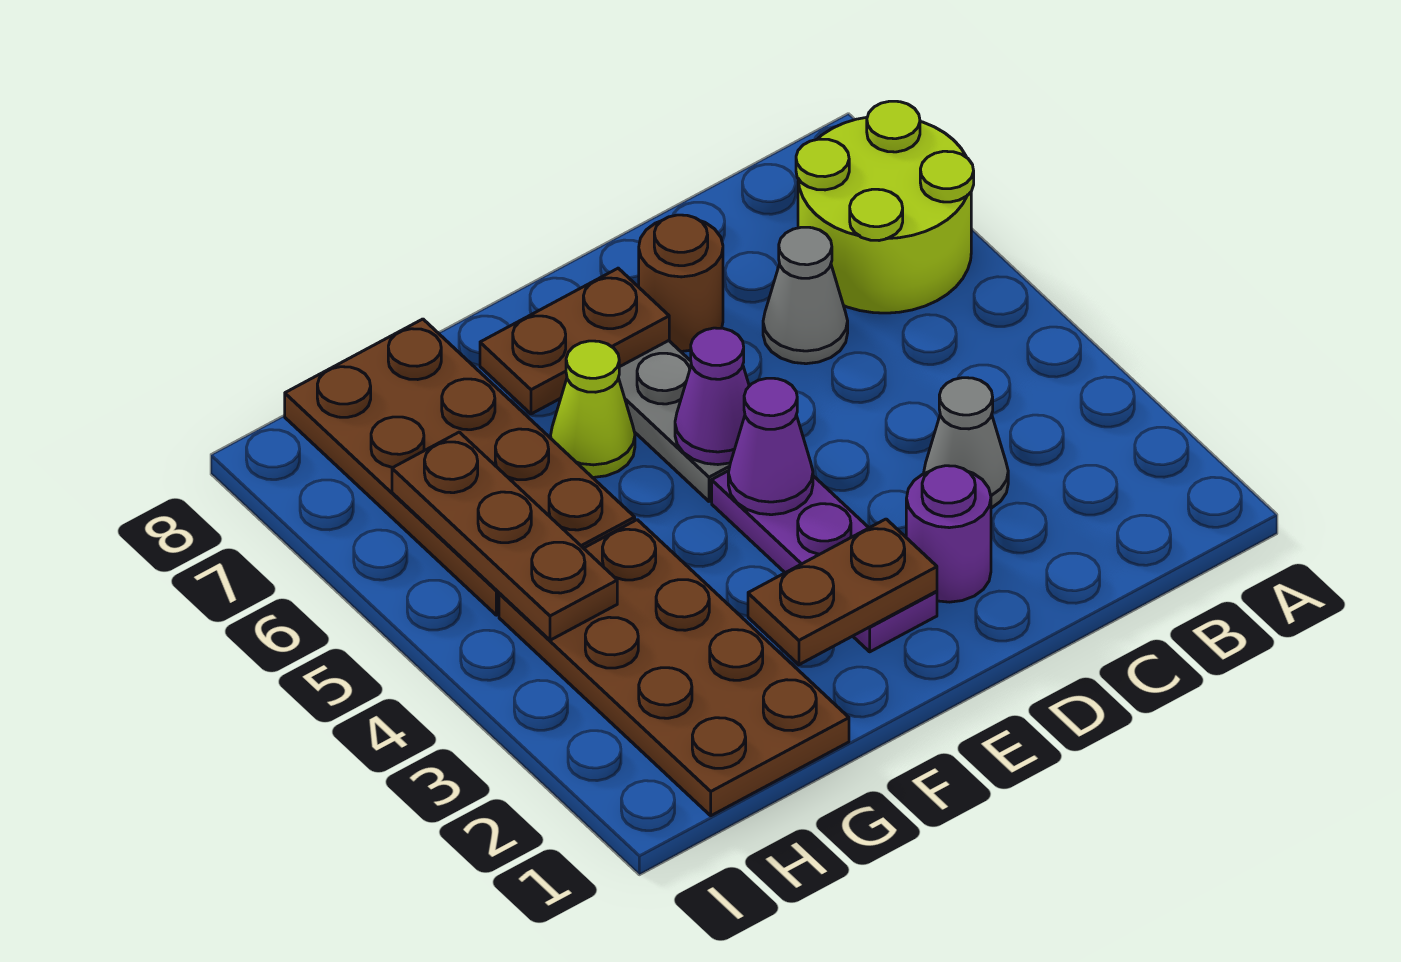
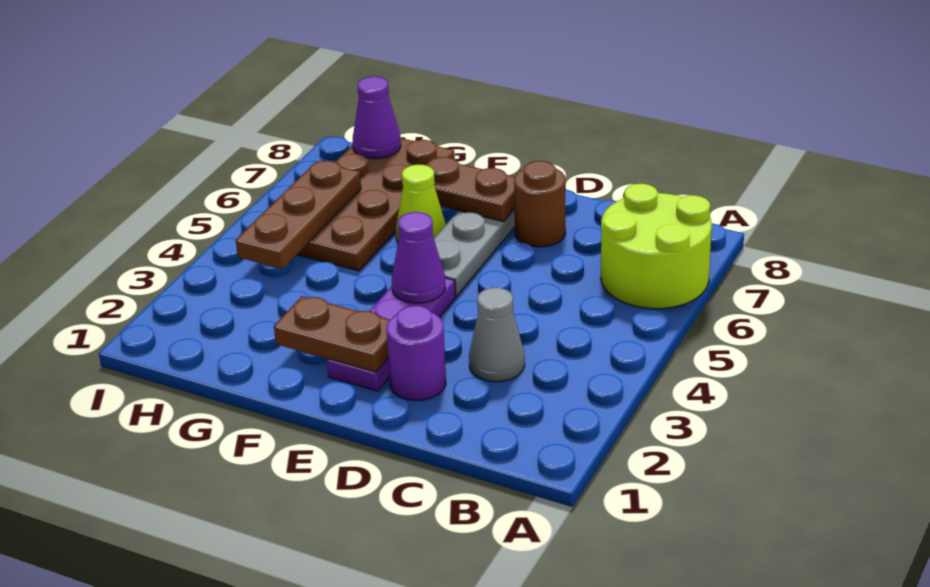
grey cone C6 level 1 -> none
purple cone E5 level 2 -> purple cone H8 level 2
brown plate G1:H4 level 1 -> none

